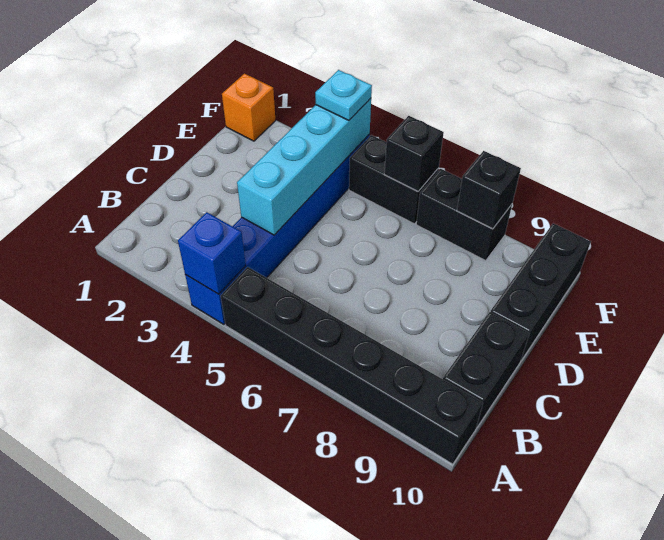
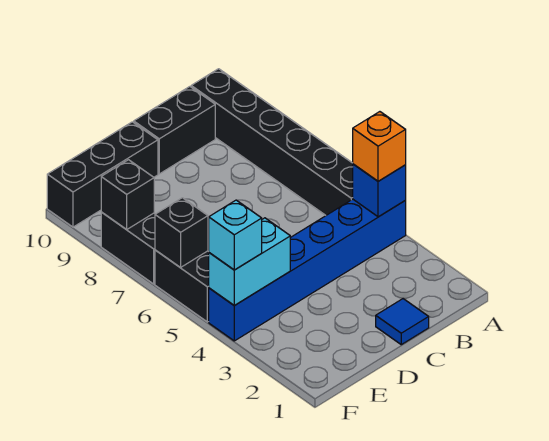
none -> blue tile C1 level 1
cyan brick C4:F4 level 2 -> cyan brick E4:F4 level 2
orange brick F1 level 1 -> orange brick A4 level 3
cyan plate F4 level 3 -> cyan brick F4 level 3

